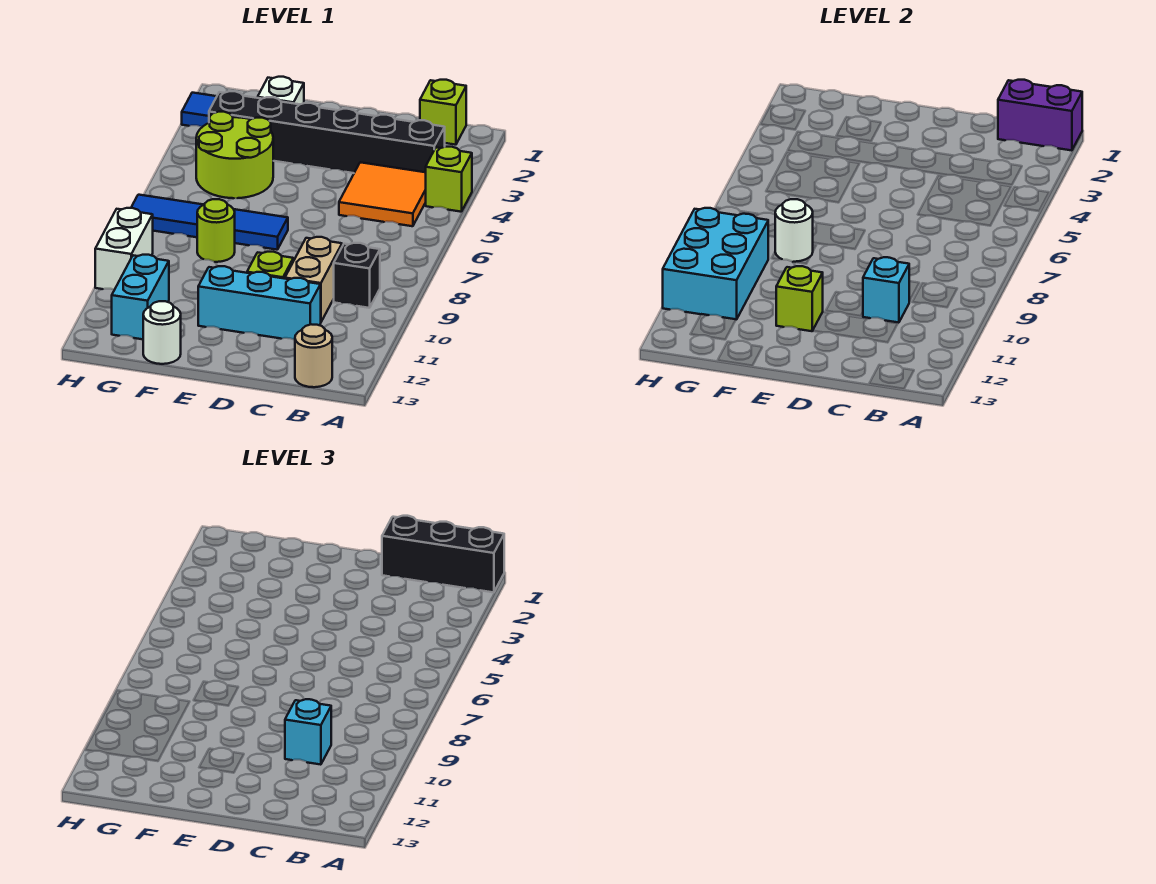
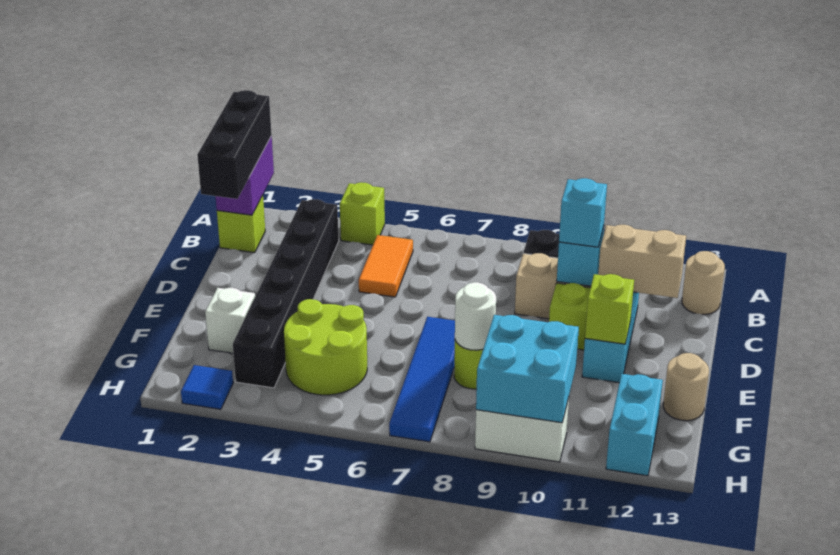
orange tile B4:C5 level 1 -> orange tile B5:C5 level 1
none -> tan brick C11:C12 level 2
white round brick F13 level 1 -> tan round brick F13 level 1
cyan brick G9:H11 level 2 -> cyan brick G9:H10 level 2
cyan brick G11:G12 level 1 -> cyan brick G12:H12 level 1

